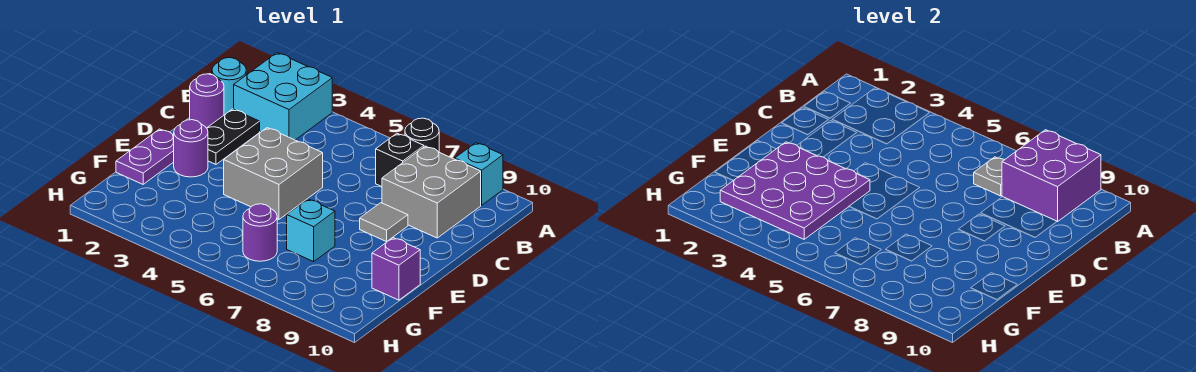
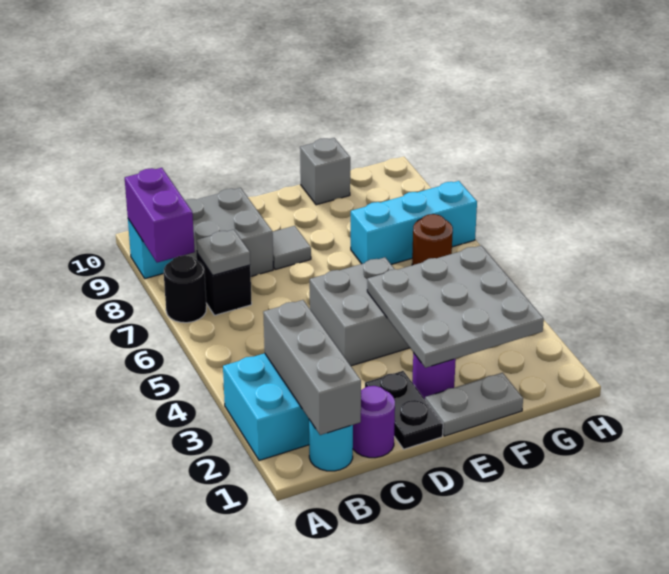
purple brick A8:B9 level 2 -> purple brick A8:A9 level 2
none -> grey brick B1:B3 level 2
black plate C2:D2 level 1 -> black plate D1:D2 level 1
purple plate E1:F1 level 1 -> grey plate E1:F1 level 1
purple plate E2:G4 level 2 -> grey plate E2:G4 level 2
cyan brick F7 level 1 -> cyan brick F7:H7 level 1
purple brick F10 level 1 -> grey brick F10 level 1
purple round brick G6 level 1 -> brown round brick G6 level 1

